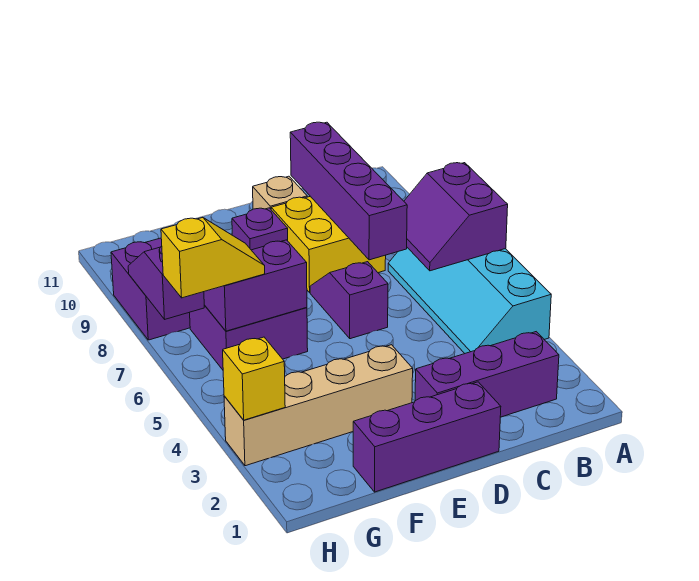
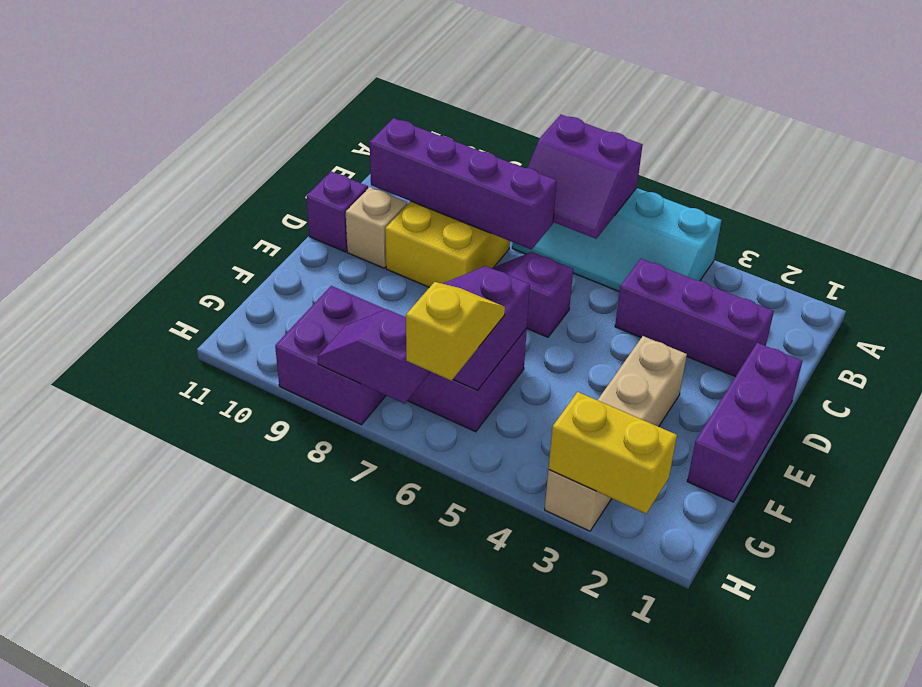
purple brick B2:D2 level 1 -> purple brick C2:C4 level 1
purple brick E9 level 1 -> purple brick D11 level 1
yellow brick H3 level 2 -> yellow brick H2:H3 level 2

